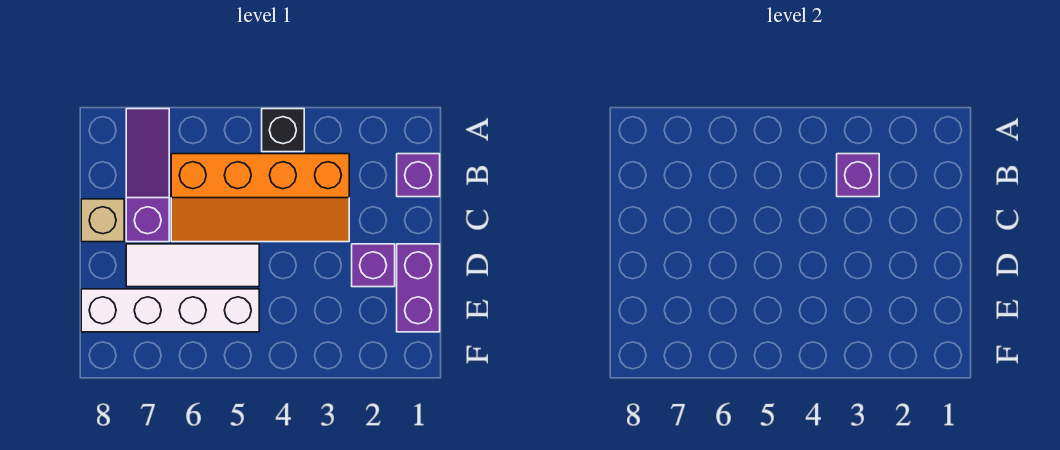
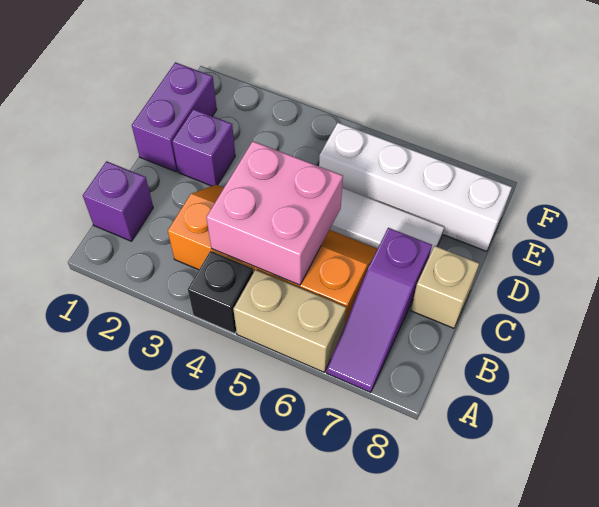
none -> tan brick A5:A6 level 1
purple brick B3 level 2 -> none
none -> pink brick B4:C5 level 2

